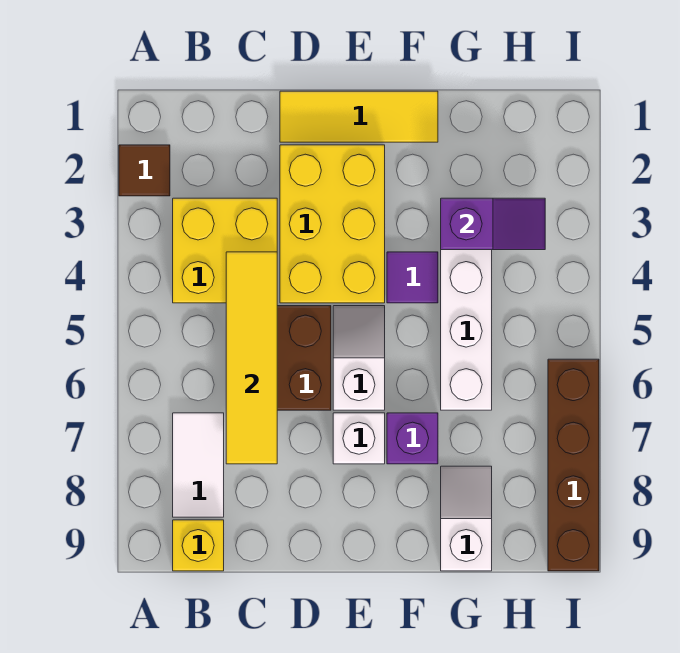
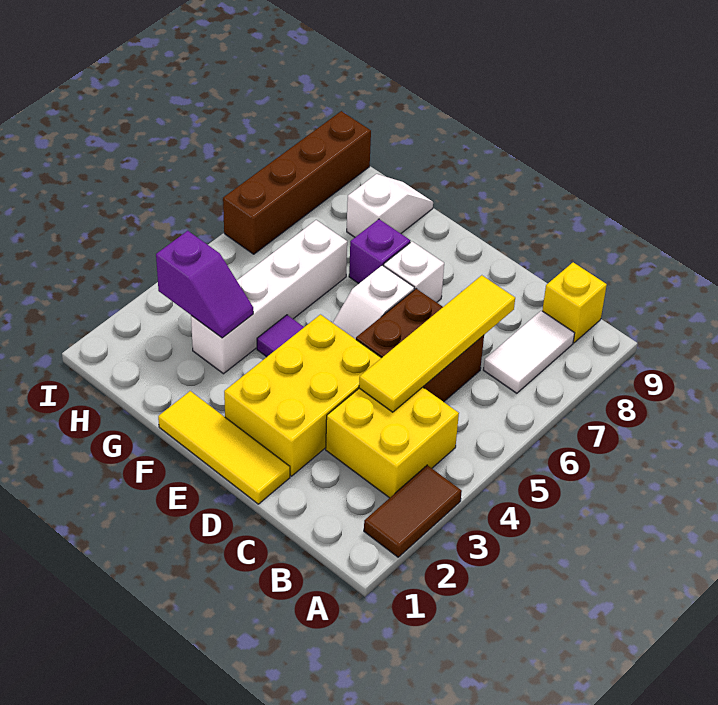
brown tile A2 level 1 -> brown tile A2:A3 level 1
purple slope G3:H3 level 2 top G -> purple slope G3:H3 level 2 top H
white slope G8:G9 level 1 top 9 -> white slope G8:G9 level 1 top 8

